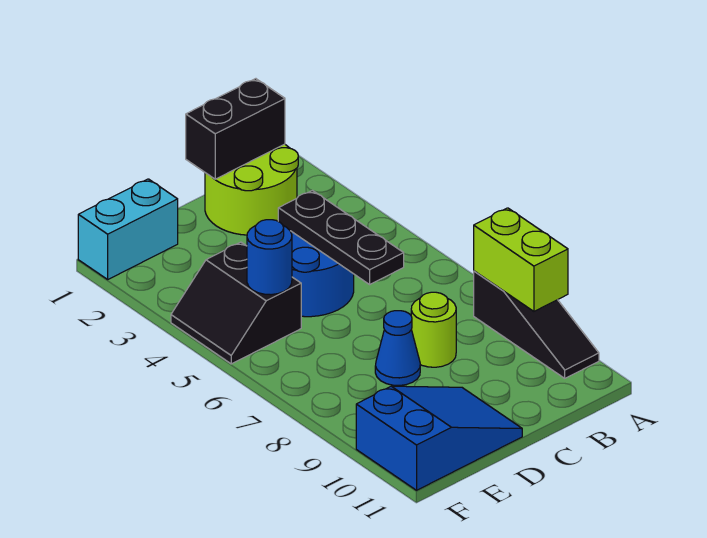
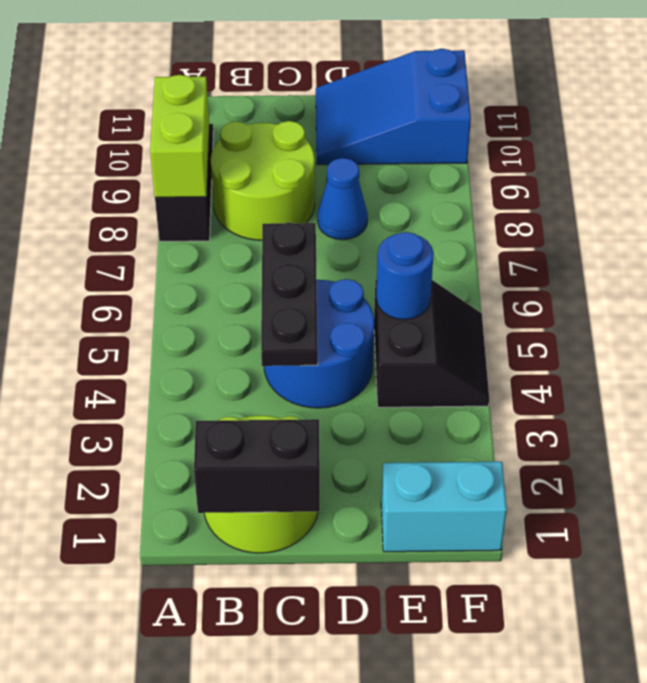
lime round brick C8 level 1 -> lime round brick B8:C9 level 1

